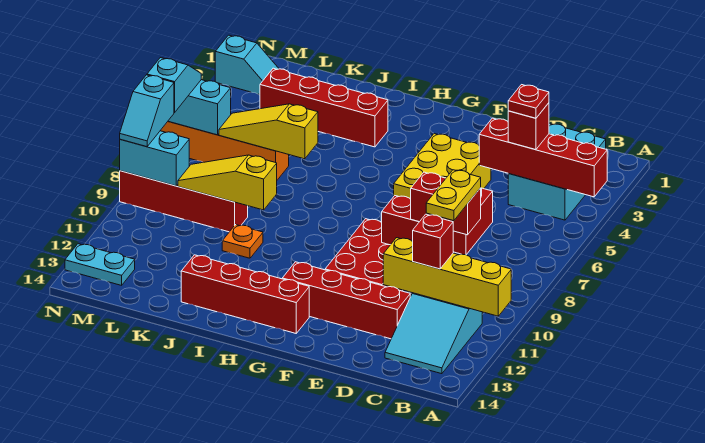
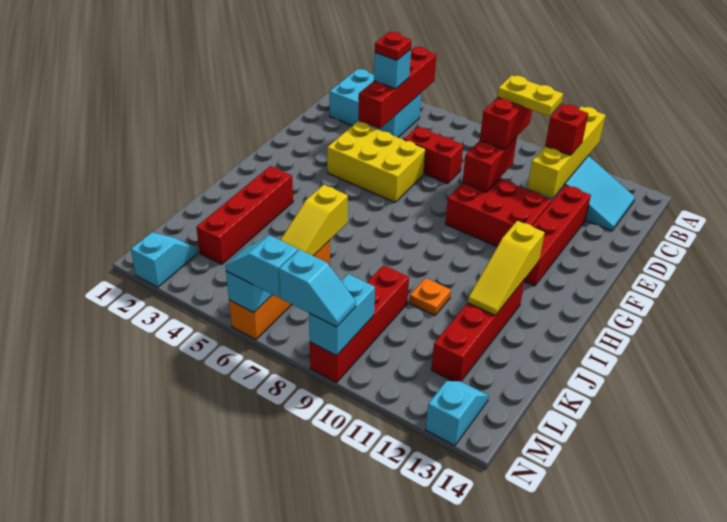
red brick C4 level 3 -> cyan brick C4 level 3
red brick G13:J13 level 1 -> red brick I12:L12 level 1
yellow slope J9:L9 level 2 top J -> yellow slope H12:J12 level 2 top H
cyan plate M13:N13 level 1 -> cyan slope M13:N13 level 1 top N

